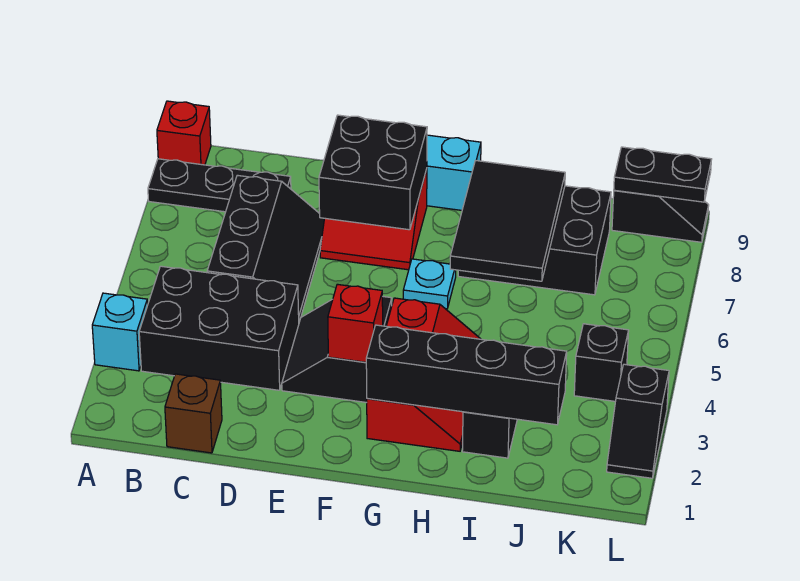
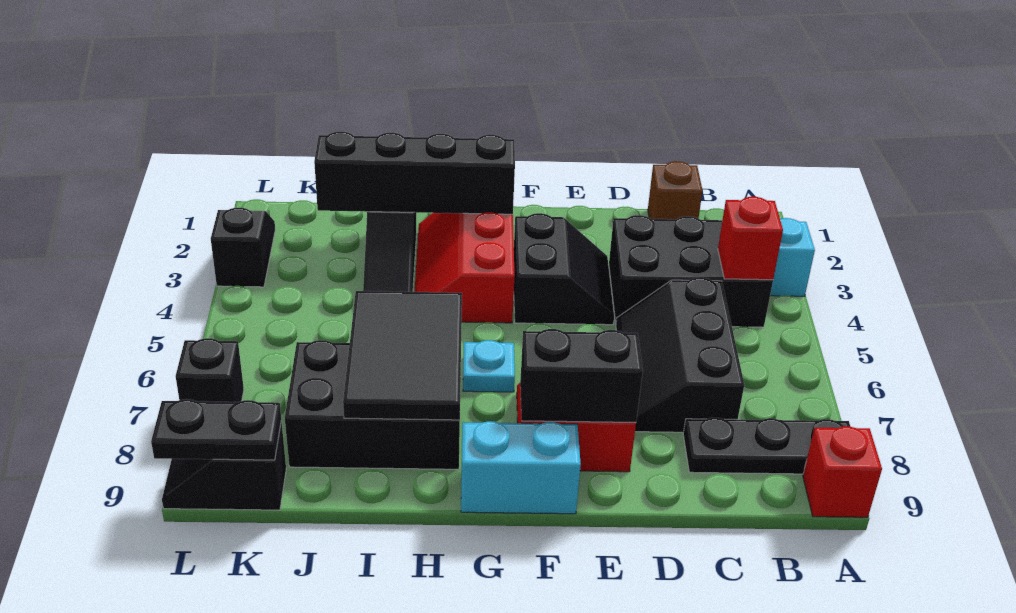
black brick E7:F8 level 2 -> black brick E8:F8 level 2
red brick F3 level 2 -> red brick B4 level 2
black brick K4 level 1 -> black brick L7 level 1

